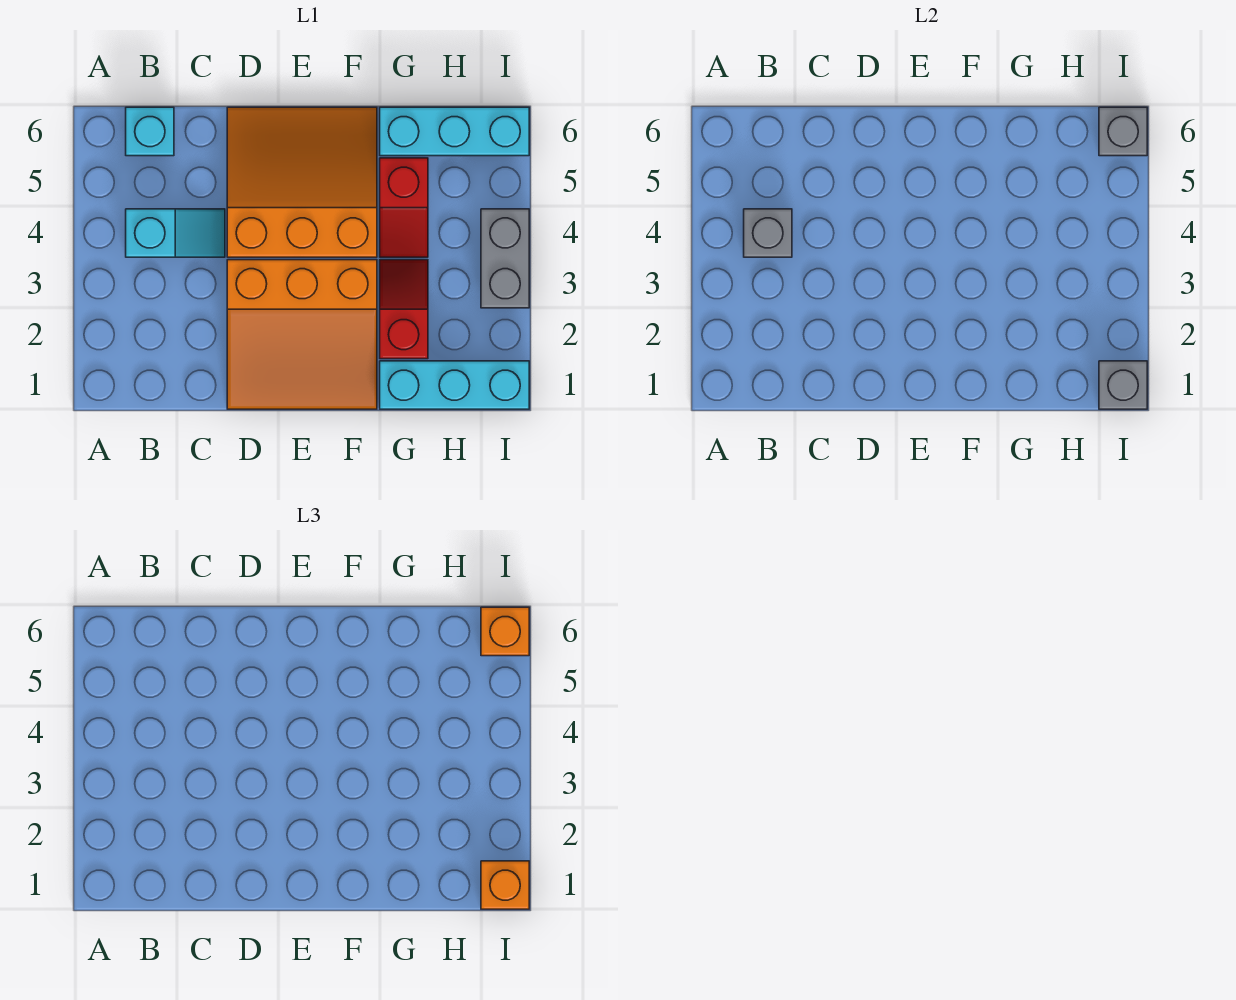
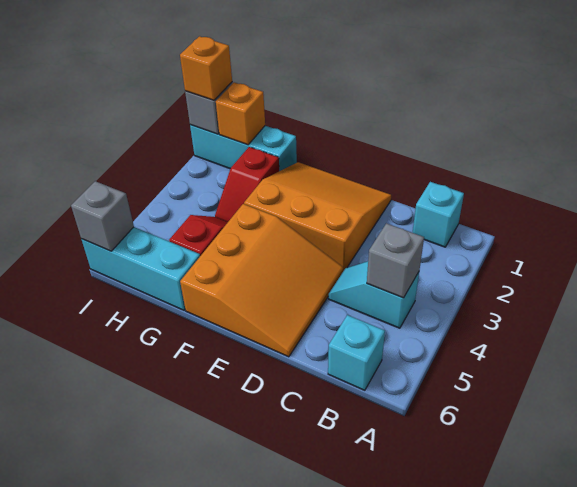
none -> cyan brick B1 level 1
orange slope D4:F6 level 1 top 4 -> orange slope D4:F6 level 1 top F
grey brick I3:I4 level 1 -> none
orange brick I6 level 3 -> orange brick H1 level 2

